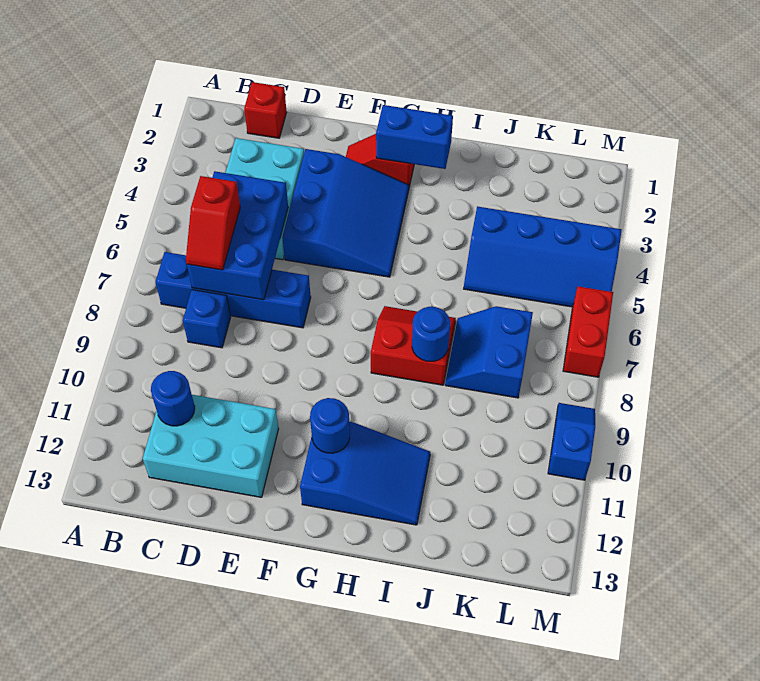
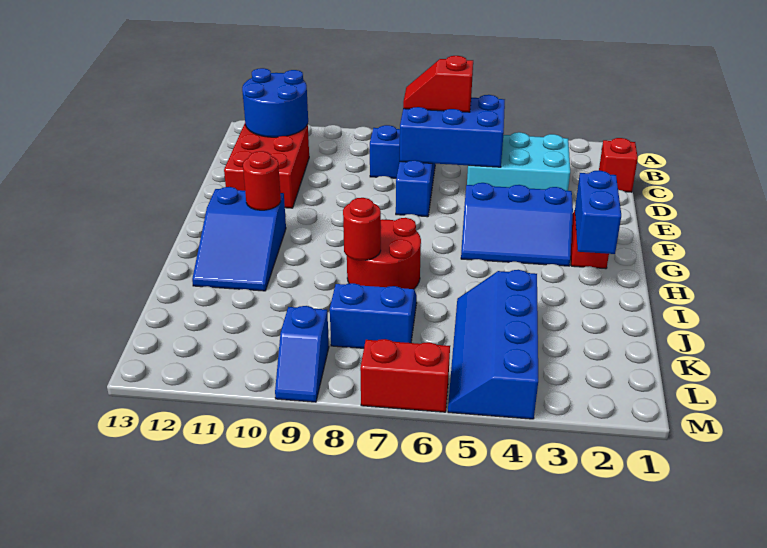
cyan brick C11:E12 level 1 -> red brick C11:E12 level 1
blue round brick C11 level 2 -> blue round brick B11:C12 level 2
blue slope E3:G5 level 1 top E -> blue slope F3:G5 level 1 top F
blue round brick G11 level 2 -> red round brick G11 level 2
red slope H7:I8 level 1 top 8 -> red round brick H7:I8 level 1
blue round brick I8 level 2 -> red round brick I8 level 2
blue slope M9:M10 level 1 top 10 -> blue slope L9:M9 level 1 top L

